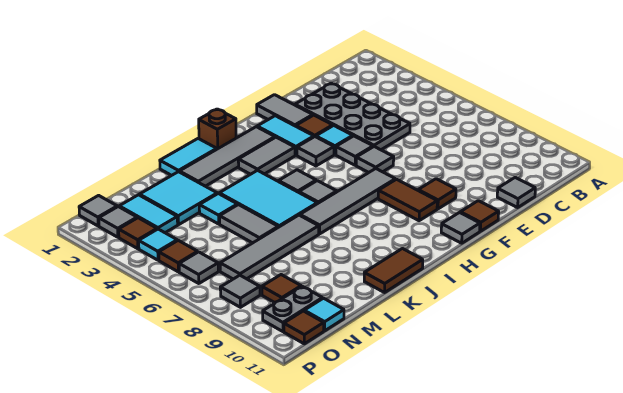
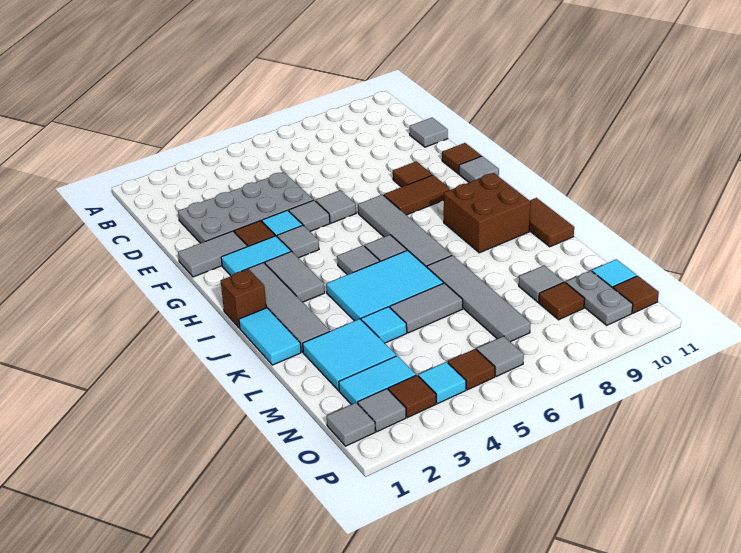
none -> brown brick I9:J10 level 1
grey tile O8 level 1 -> grey tile M9 level 1

